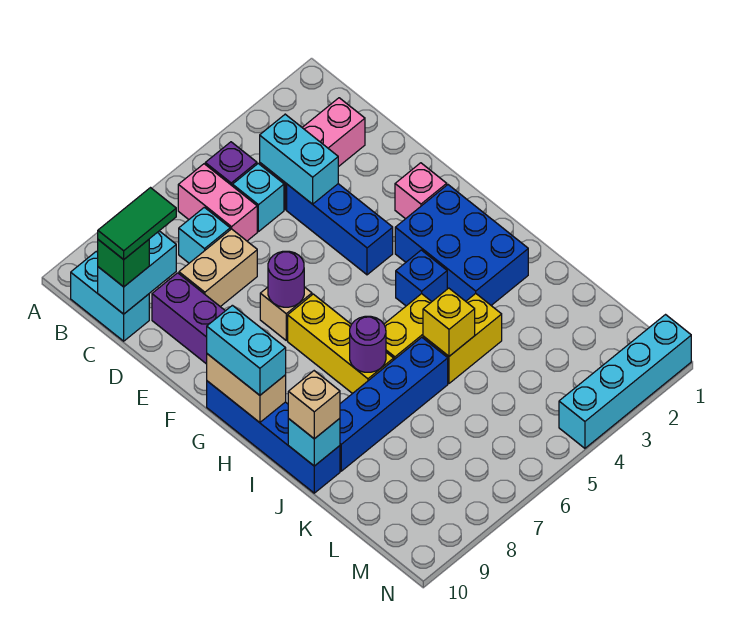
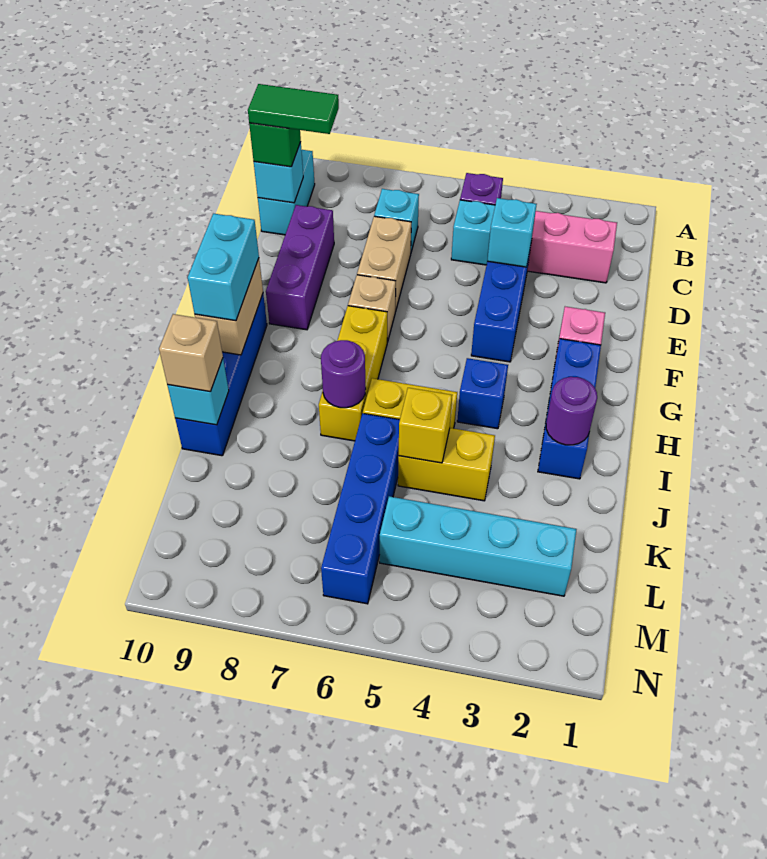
pink brick B6:C6 level 1 -> none
cyan brick C4:D4 level 2 -> cyan brick D4 level 2
cyan brick C9:C10 level 2 -> cyan brick C10 level 2
tan brick D7:D8 level 1 -> tan brick D7:E7 level 1
purple round brick F7 level 2 -> purple round brick I2 level 2
blue brick G2:I3 level 1 -> blue brick G2:I2 level 1
blue brick J6:J9 level 1 -> blue brick J6:M6 level 1
cyan brick N1:N4 level 1 -> cyan brick L2:L5 level 1

